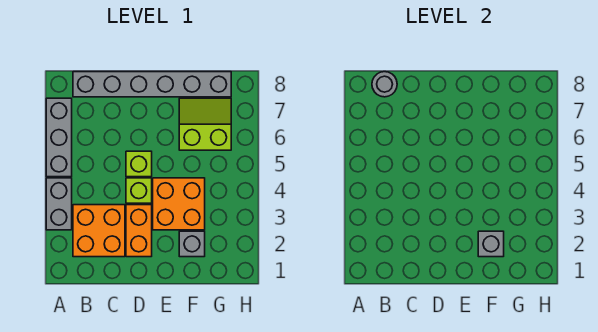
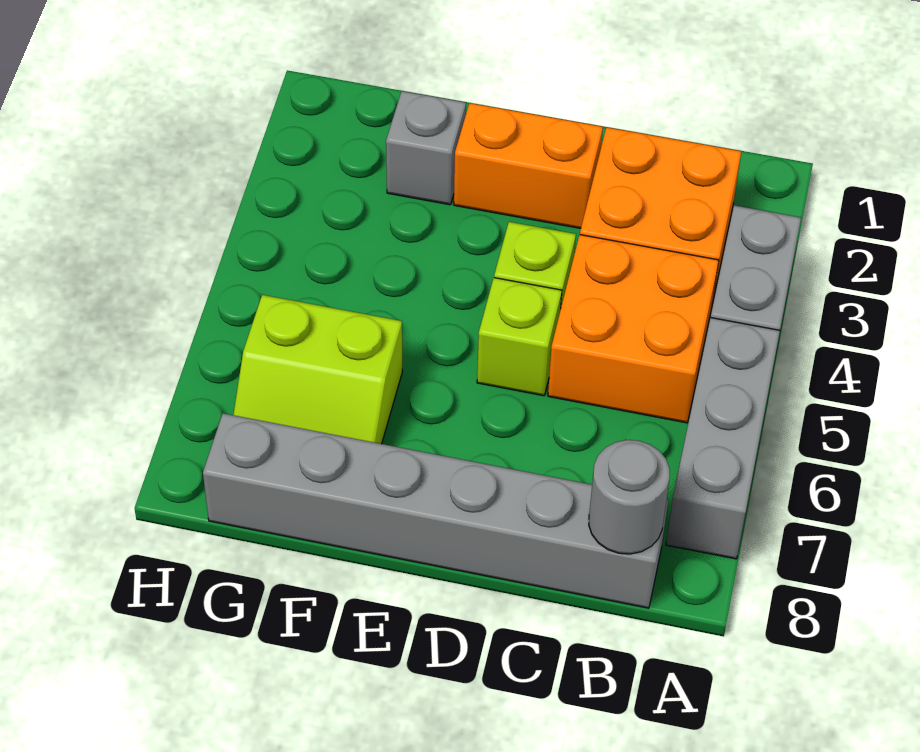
orange brick D2:D3 level 1 -> orange brick D2:E2 level 1
orange brick E3:F4 level 1 -> orange brick B4:C5 level 1
grey brick F2 level 2 -> none

